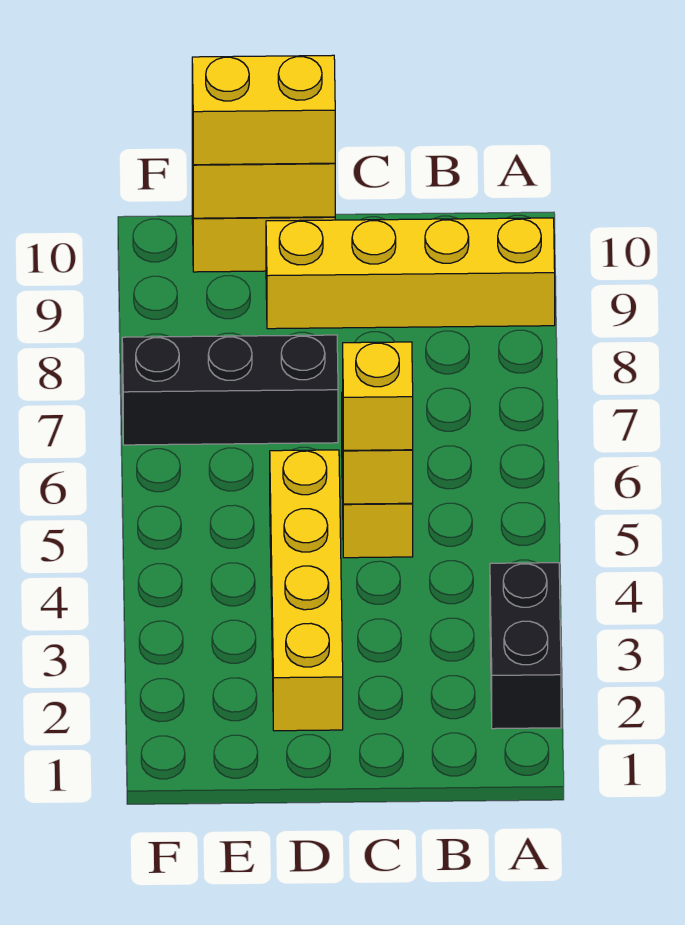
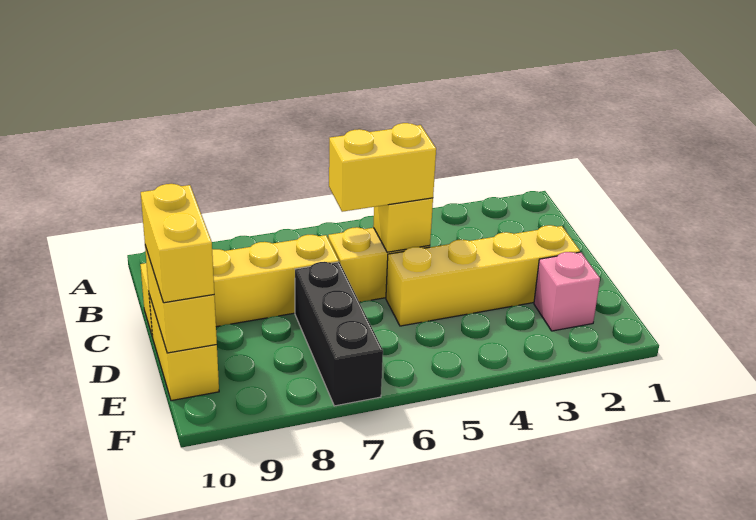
black brick A2:A3 level 1 -> none
yellow brick A9:D9 level 1 -> yellow brick C7:C10 level 1
yellow brick C5 level 3 -> yellow brick C5:C6 level 3
none -> pink brick E2 level 1

